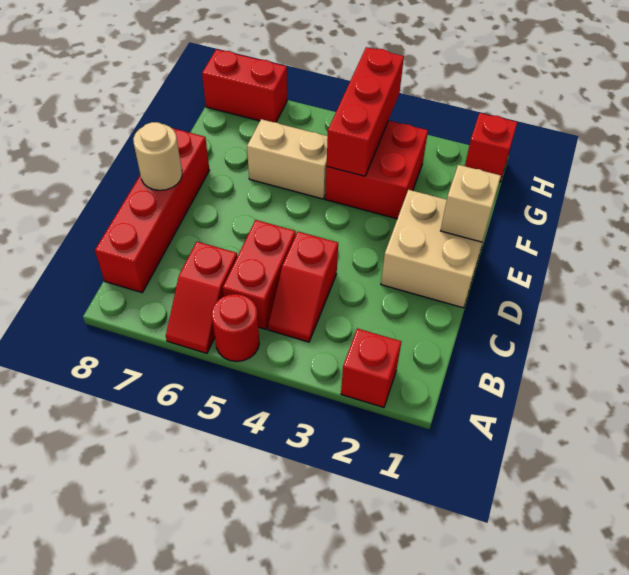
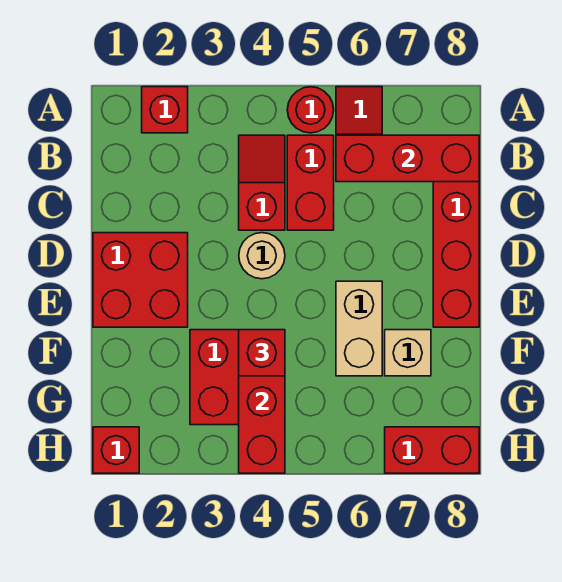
none -> red brick B6:B8 level 2
tan brick D1:E2 level 1 -> red brick D1:E2 level 1
tan round brick D8 level 2 -> tan round brick D4 level 1
tan brick E1 level 2 -> tan brick F7 level 1
none -> red brick F4 level 3
tan brick F5:F6 level 1 -> tan brick E6:F6 level 1

